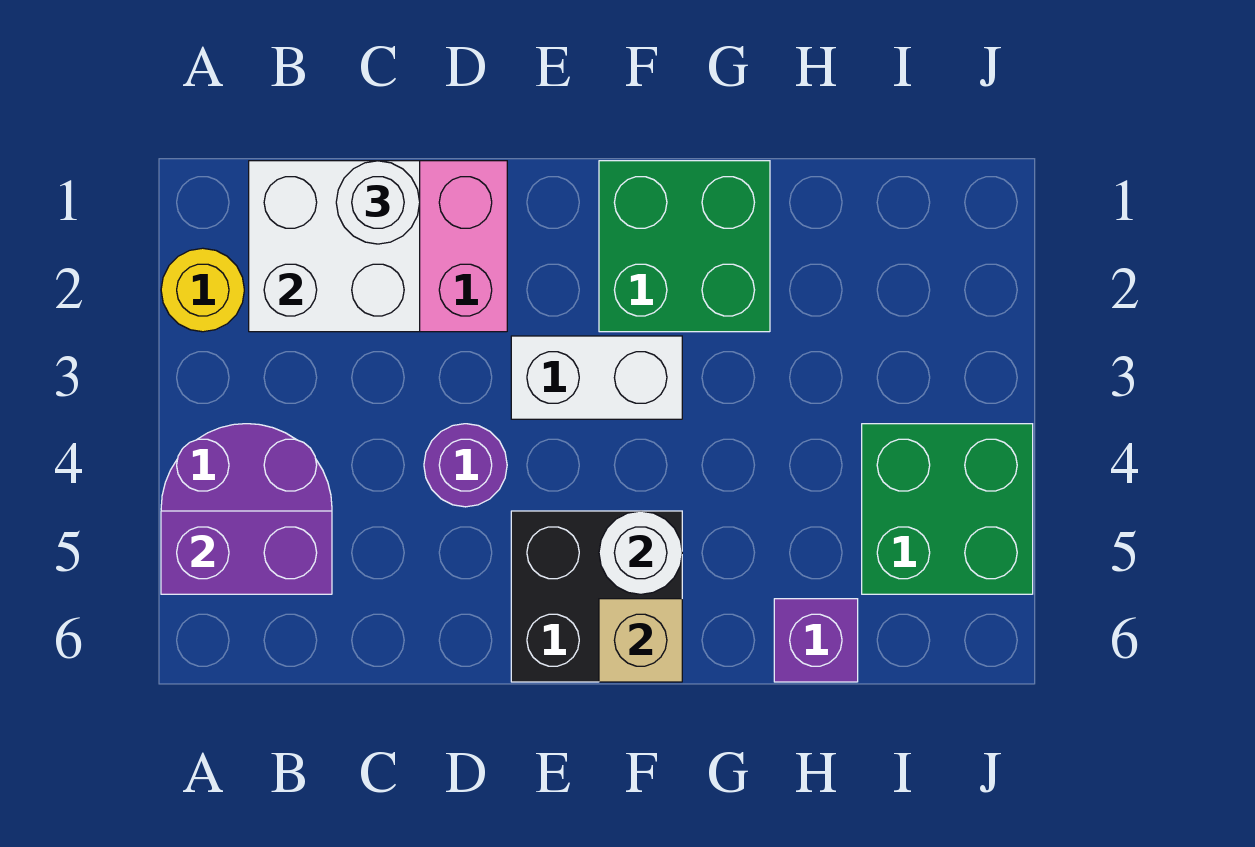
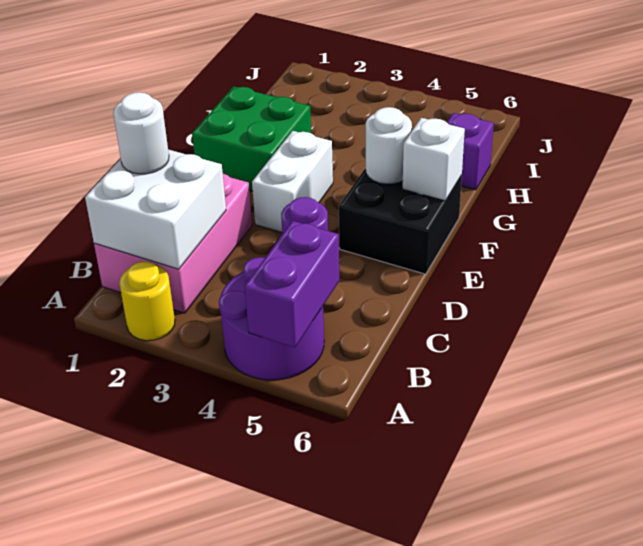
tan brick F6 level 2 -> white brick F6 level 2
green brick I4:J5 level 1 -> none

